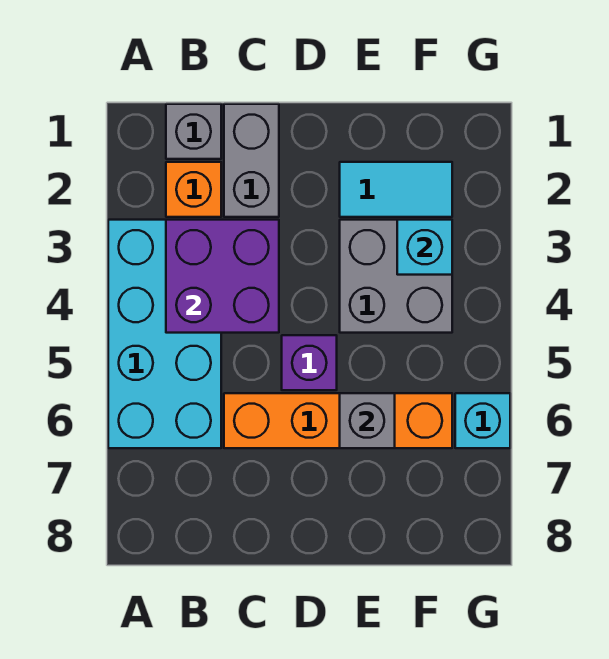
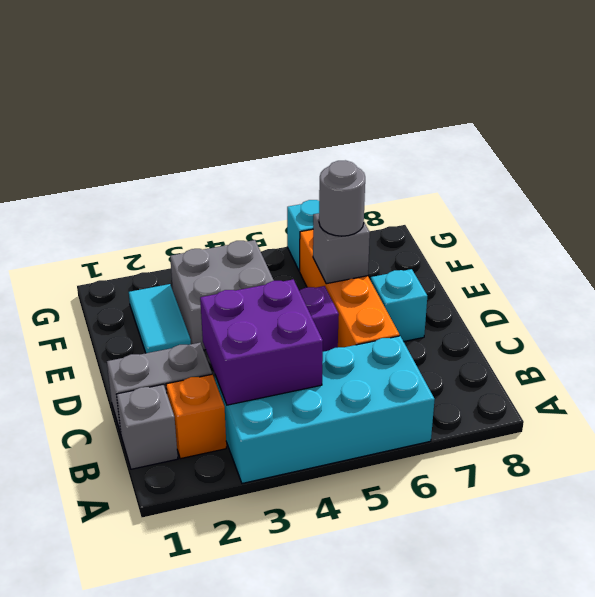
none -> grey round brick E6 level 3
cyan brick F3 level 2 -> cyan brick D7 level 1

